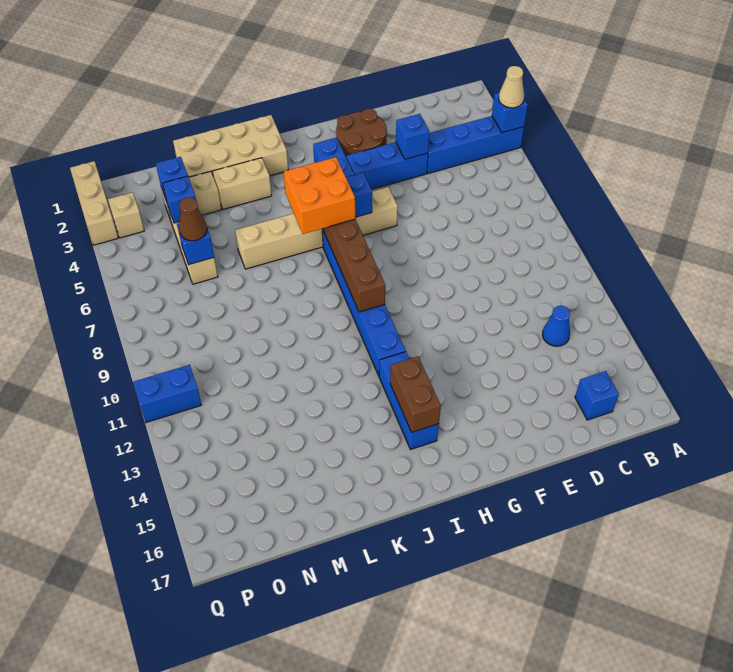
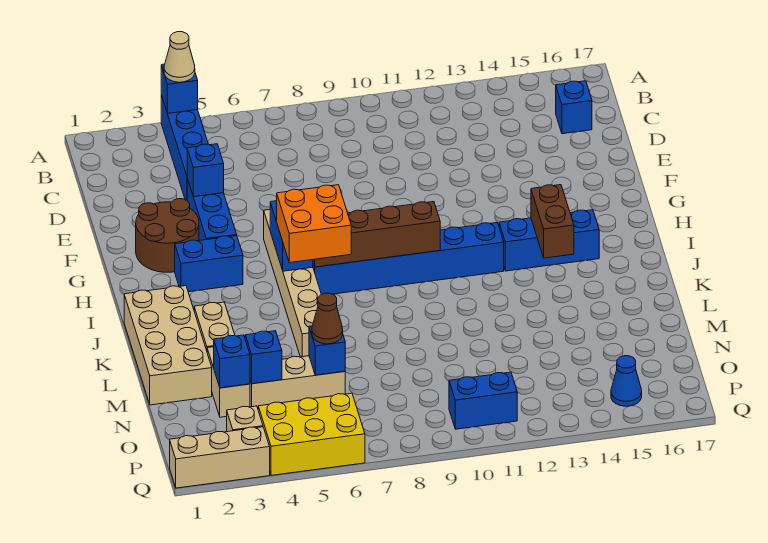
blue cone C13 level 1 -> blue cone P15 level 1
brown brick I14:I15 level 2 -> brown brick I14:J14 level 2
none -> yellow brick P4:Q6 level 1
blue brick P11:Q11 level 1 -> blue brick P10:P11 level 1

